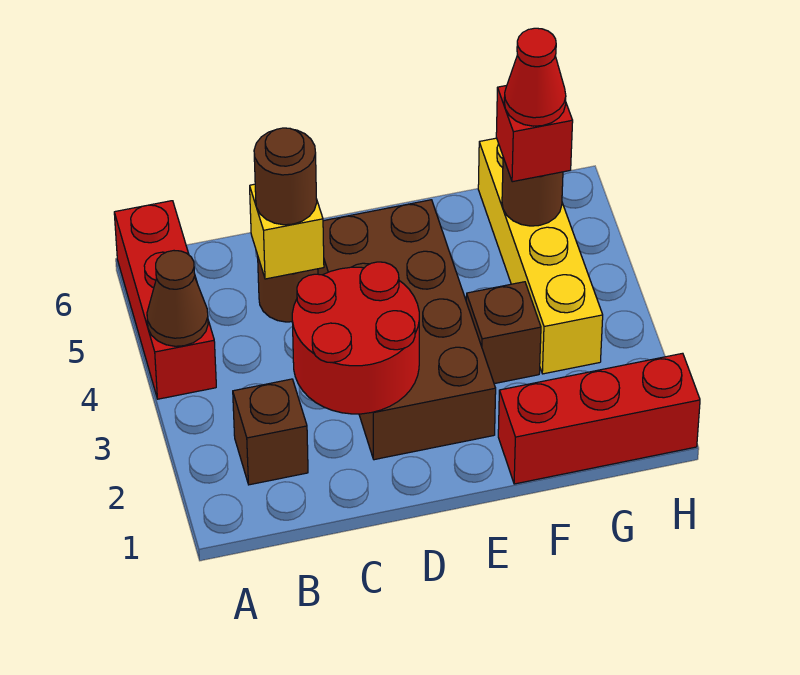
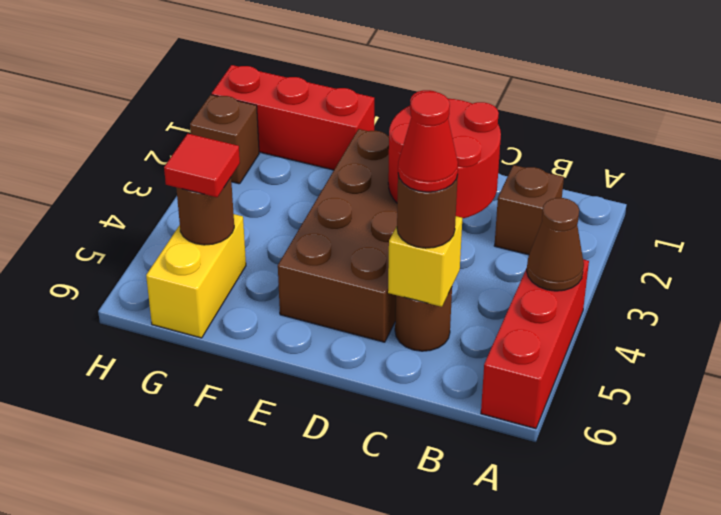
brown brick F3 level 1 -> brown brick H2 level 1
yellow brick G3:G6 level 1 -> yellow brick G5:G6 level 1
red brick G5 level 3 -> red tile G5 level 3
red cone G5 level 4 -> red cone C5 level 4

